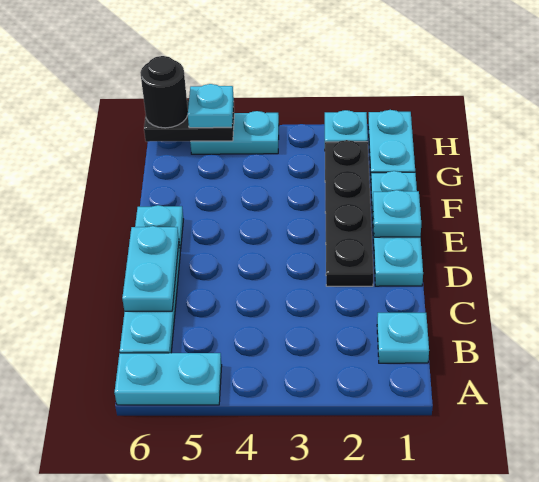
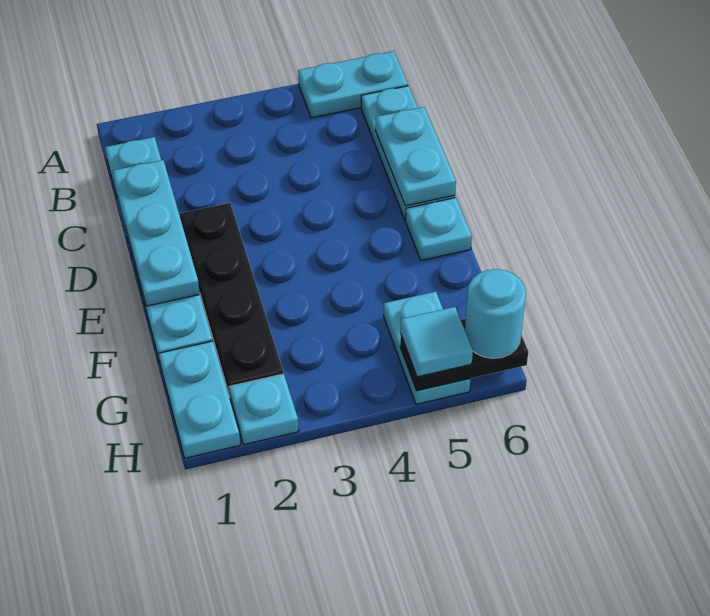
cyan plate E1 level 2 -> cyan plate C1:E1 level 2
cyan plate H4:H5 level 1 -> cyan plate G5:H5 level 1
cyan plate H5 level 3 -> cyan tile H5 level 3
black round brick H6 level 3 -> cyan round brick H6 level 3

